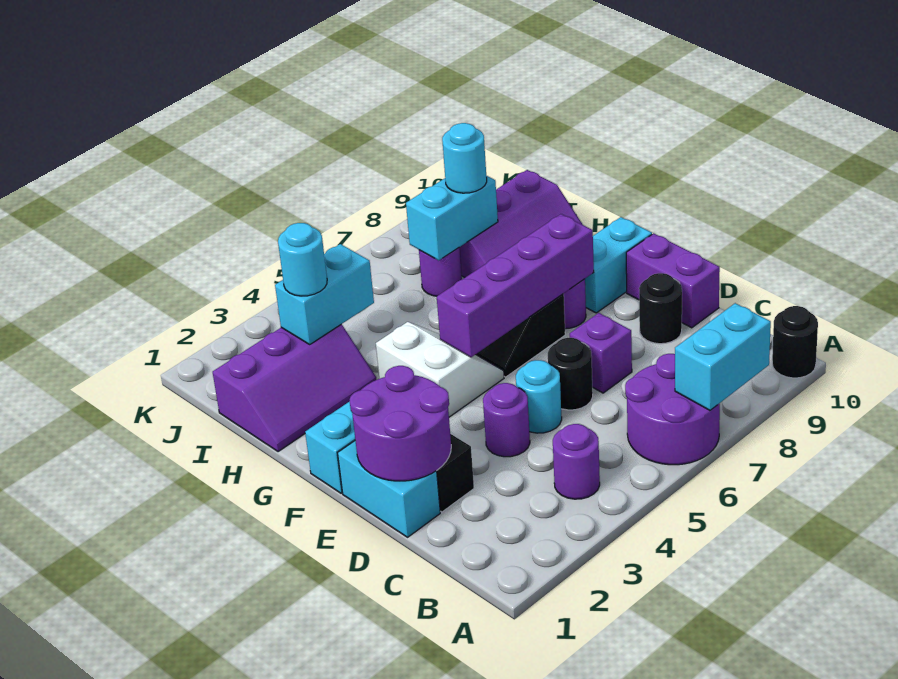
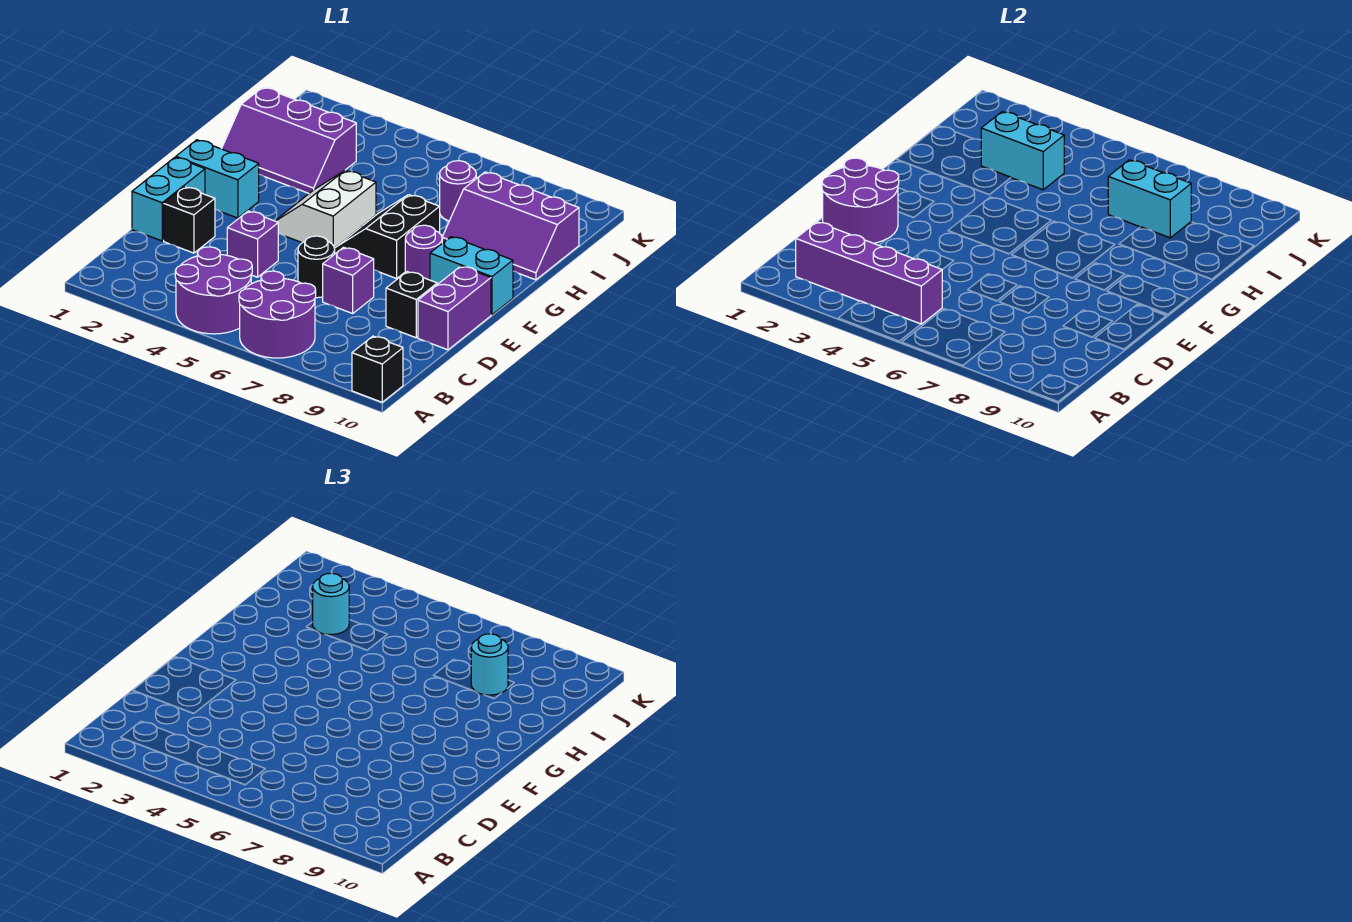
cyan brick A7:A8 level 2 -> none
black round brick A10 level 1 -> black brick A10 level 1
purple round brick B4 level 1 -> purple round brick A4:B5 level 1
purple round brick D4 level 1 -> purple brick D4 level 1
cyan round brick D5 level 1 -> none
black round brick D9 level 1 -> black brick D9 level 1
white slope F4:G5 level 1 top 4 -> white slope F4:G5 level 1 top 5
purple brick F5:F8 level 2 -> purple brick B2:B5 level 2

